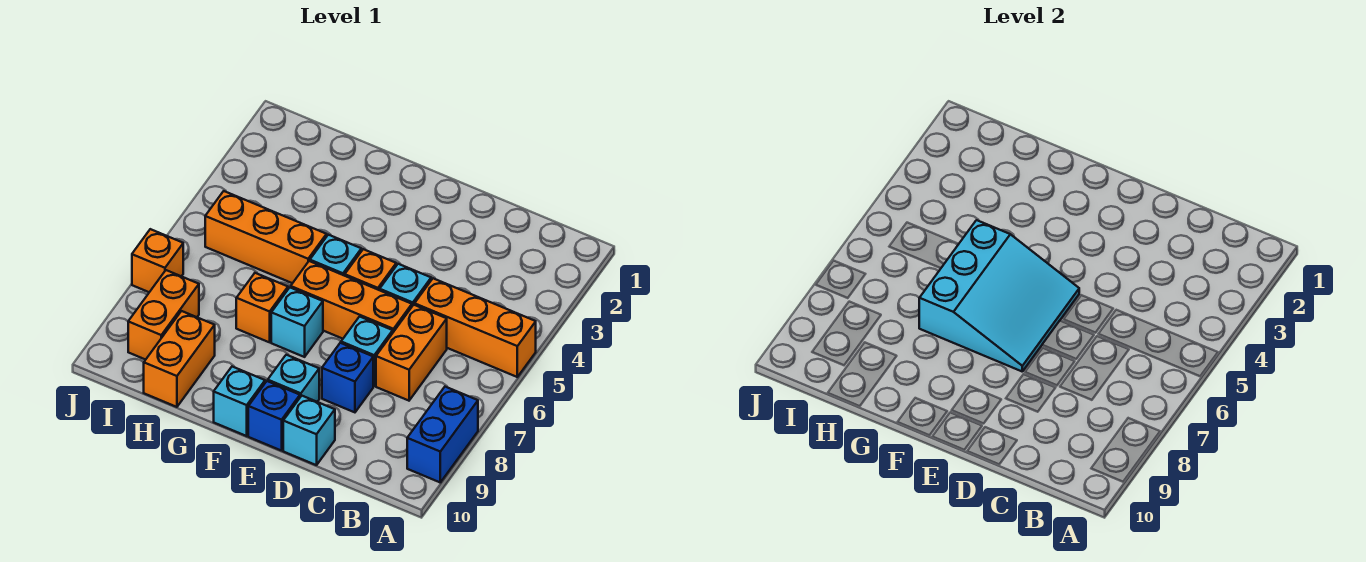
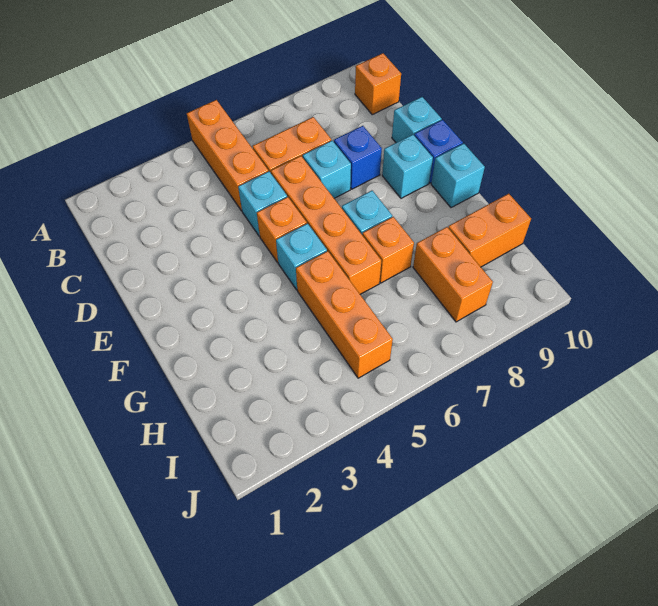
blue brick A8:A9 level 1 -> none
orange brick D6:F6 level 1 -> orange brick D6:G6 level 1
cyan slope E5:G7 level 2 top G -> none
orange brick I8:I9 level 1 -> orange brick H8:I8 level 1
orange brick J7 level 1 -> orange brick B10 level 1

